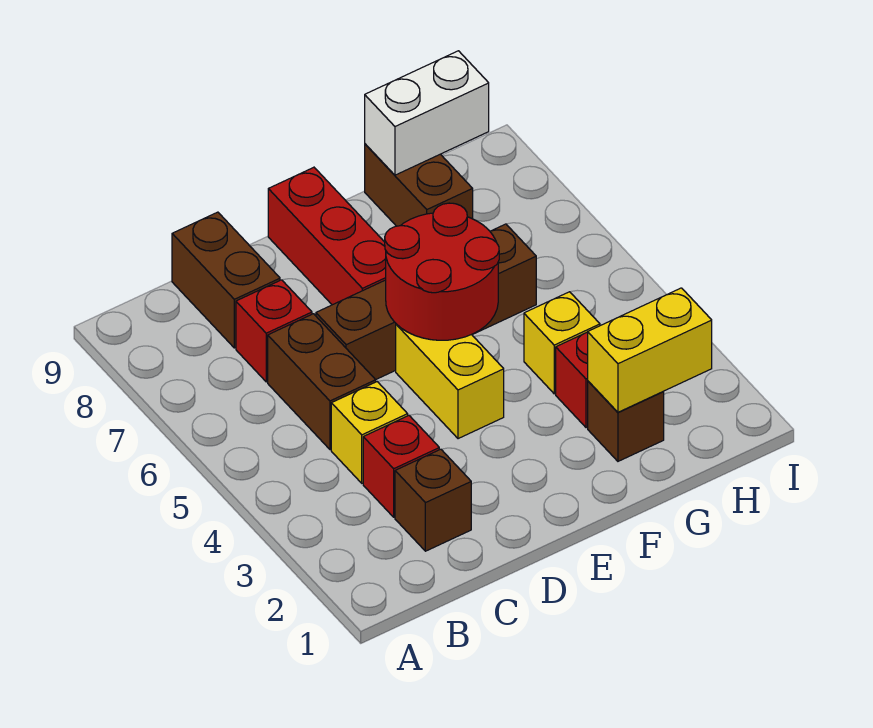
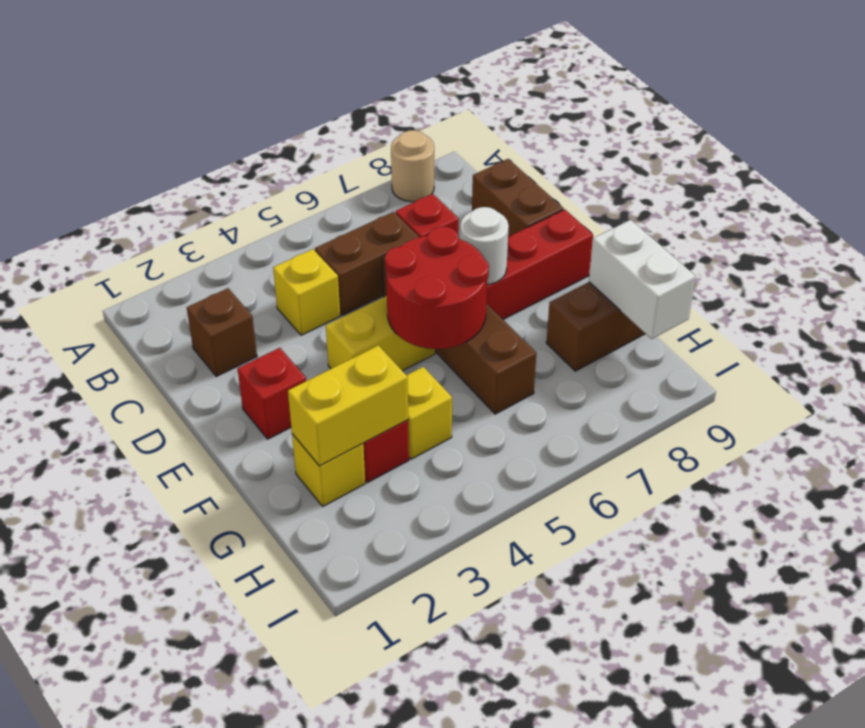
none -> tan round brick A8 level 1
red brick C3 level 1 -> red brick E2 level 1
brown brick C8:C9 level 1 -> brown brick C9:D9 level 1
none -> white round brick E7 level 2
brown brick G2 level 1 -> yellow brick G2 level 1
yellow brick G2:H2 level 2 -> yellow brick G2:G3 level 2

